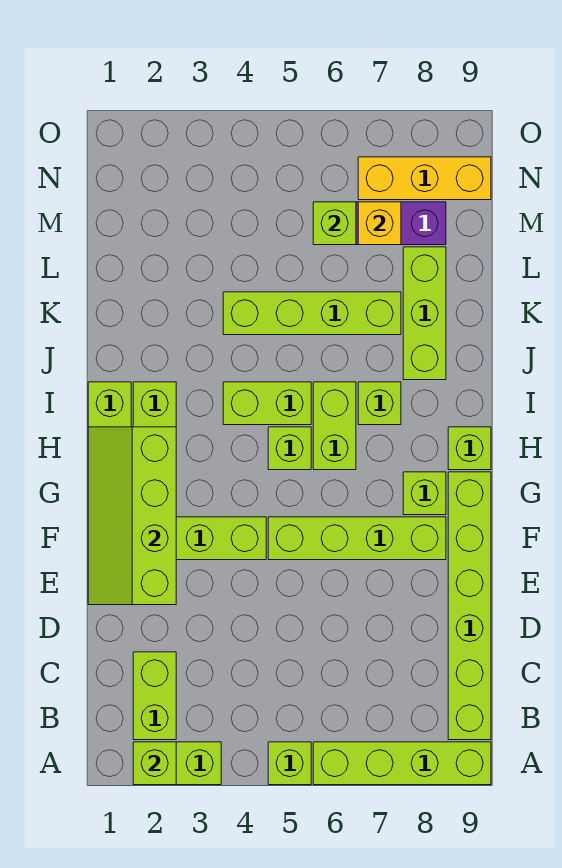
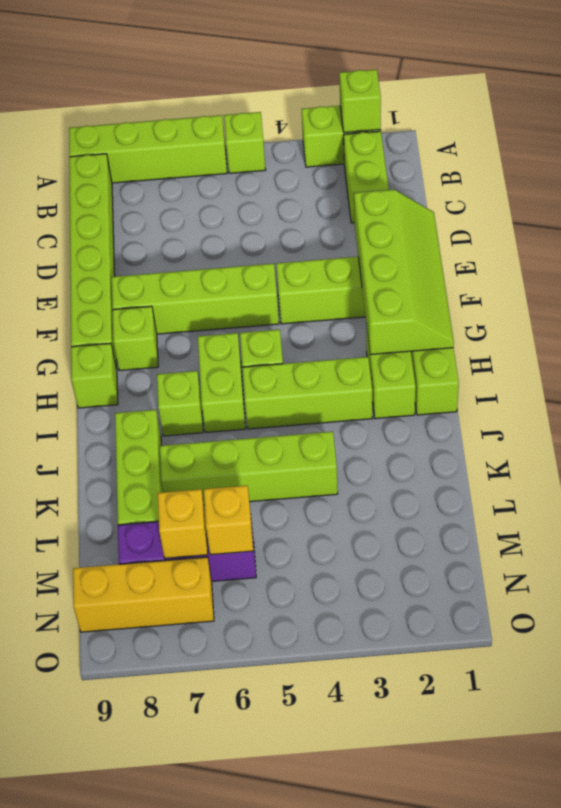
lime brick I4:I5 level 1 -> lime brick I3:I5 level 1
lime brick M6 level 2 -> yellow brick M6 level 2

